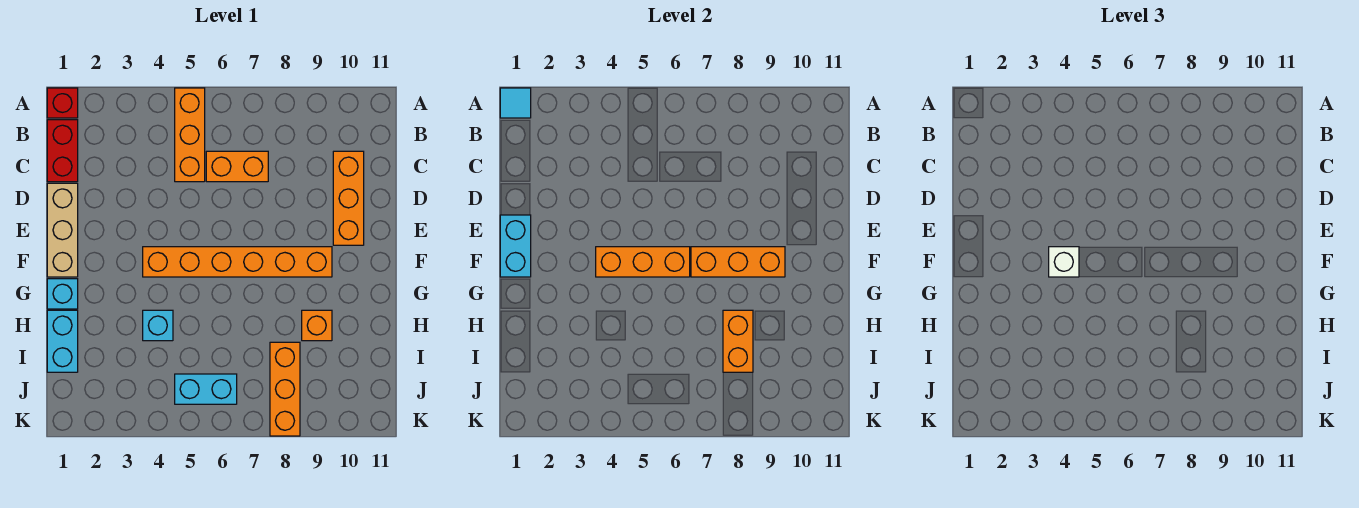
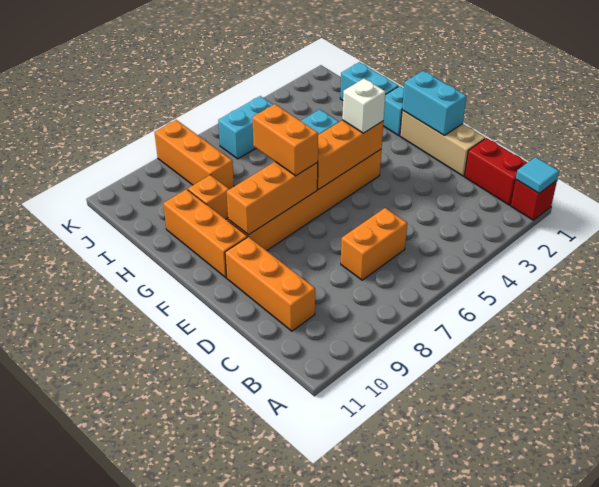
orange brick A5:C5 level 1 -> orange brick F10:H10 level 1
orange brick H8:I8 level 2 -> orange brick F7:G7 level 3

